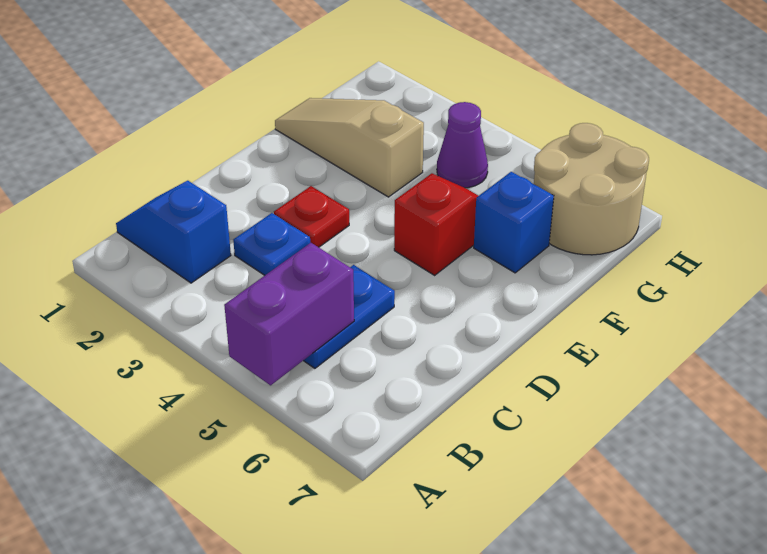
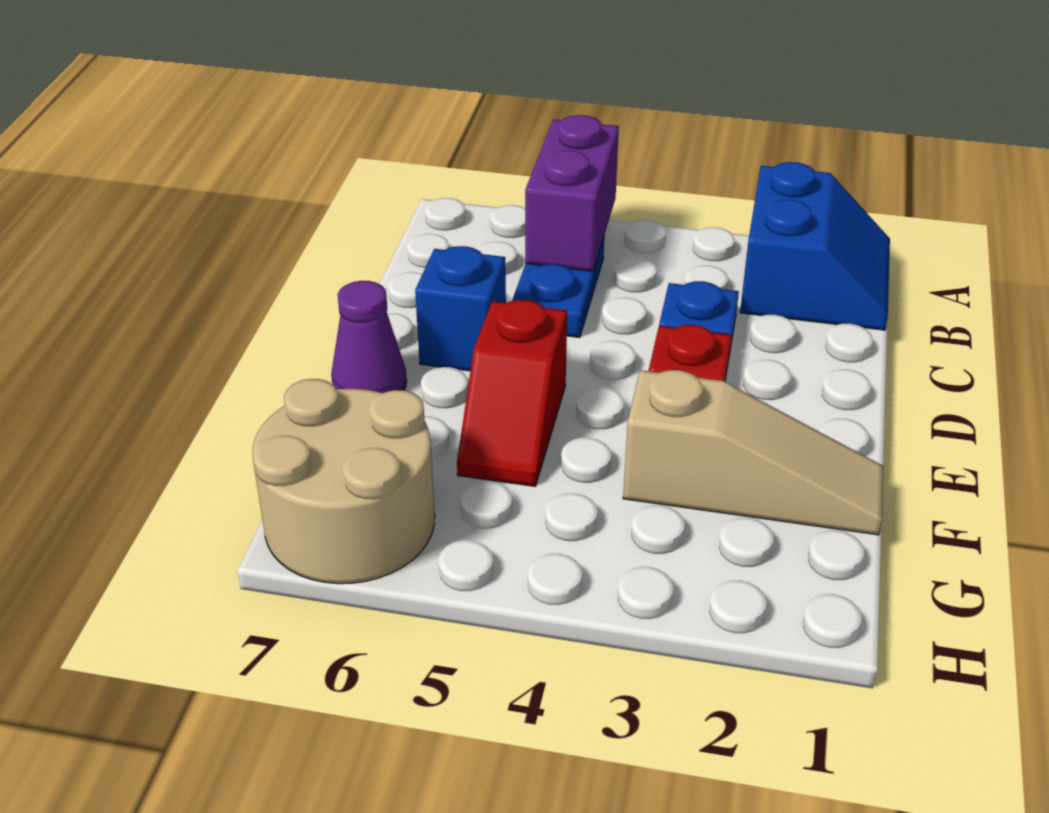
blue slope B1:B2 level 1 top 2 -> blue slope A1:B2 level 1 top 2
blue brick F6 level 1 -> blue brick D6 level 1
purple cone G4 level 1 -> purple cone E7 level 1

